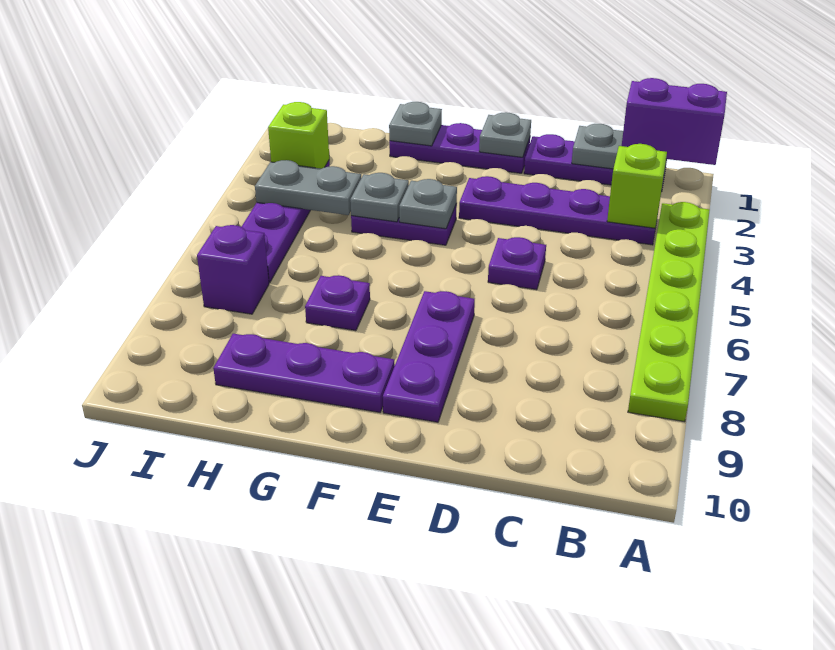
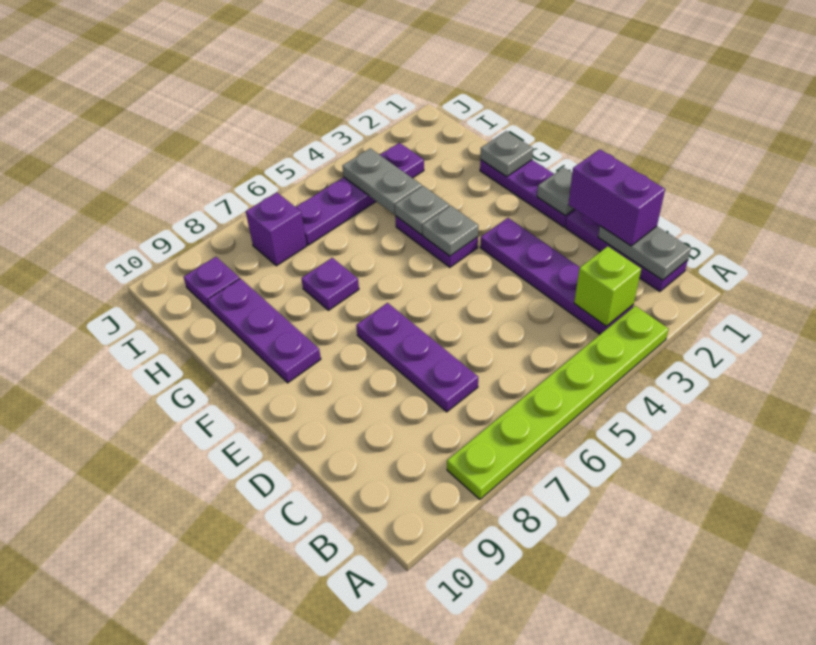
purple brick A1:B1 level 3 -> purple brick C1:D1 level 3
purple plate D5 level 1 -> purple plate I9 level 1
purple plate E7:E9 level 1 -> purple plate C7:E7 level 1
lime brick I3 level 2 -> none

